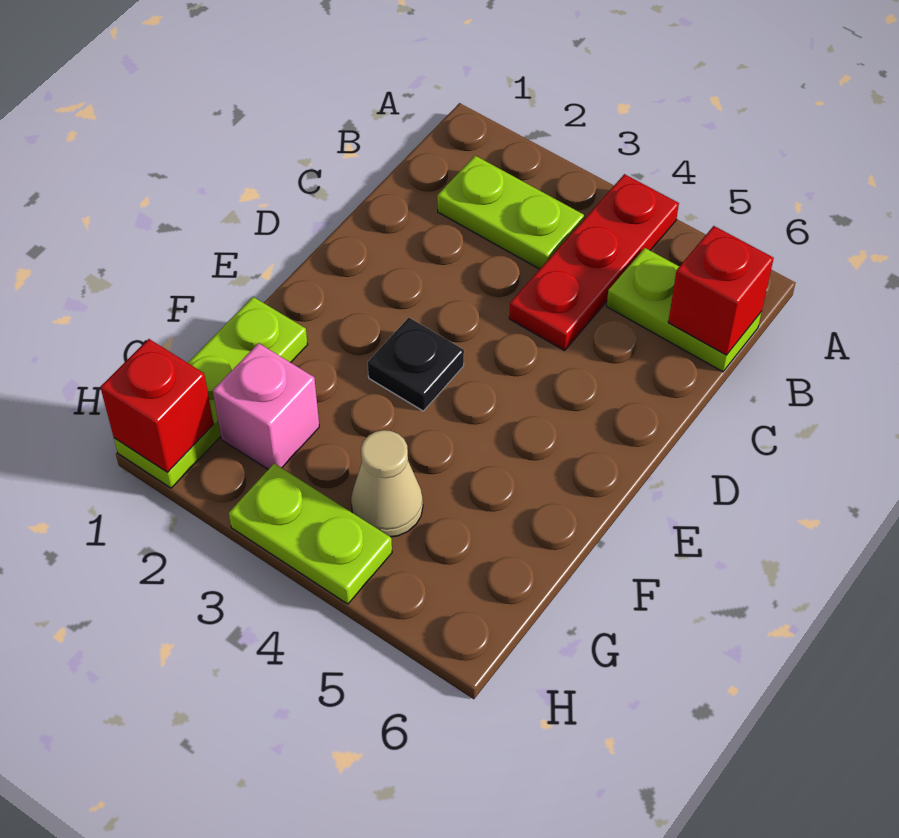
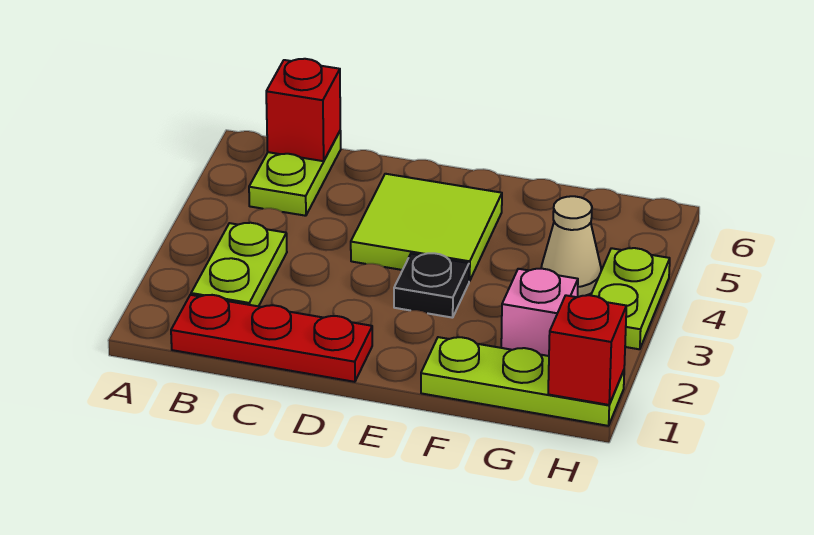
red plate A4:C4 level 1 -> red plate B1:D1 level 1
none -> lime tile D4:E5 level 1

